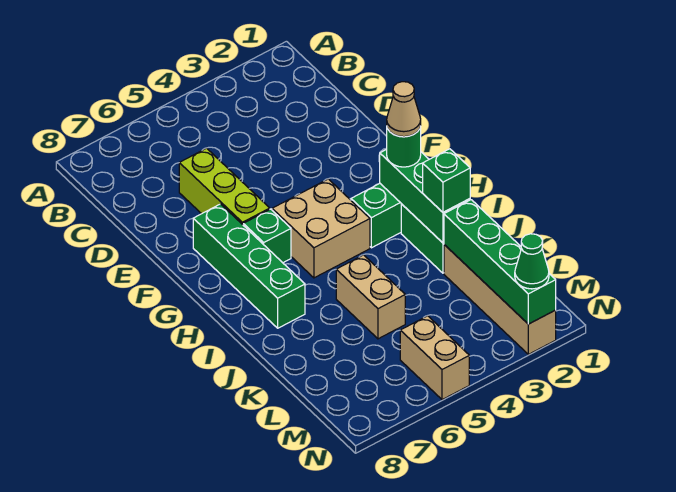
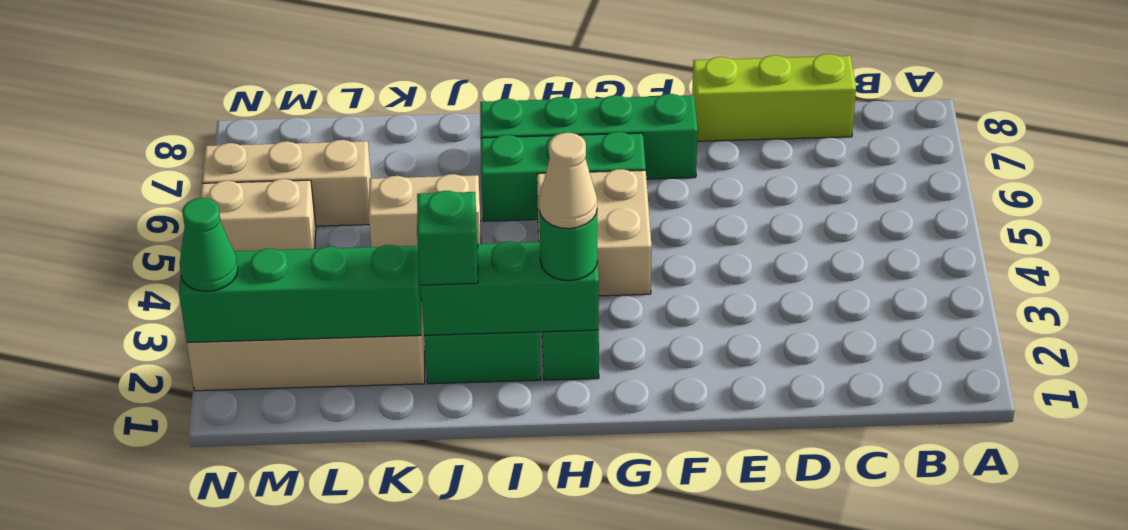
lime brick D6:F6 level 1 -> lime brick C8:E8 level 1
green brick G6 level 1 -> green brick G6:I6 level 1
none -> tan brick L6:N6 level 1

